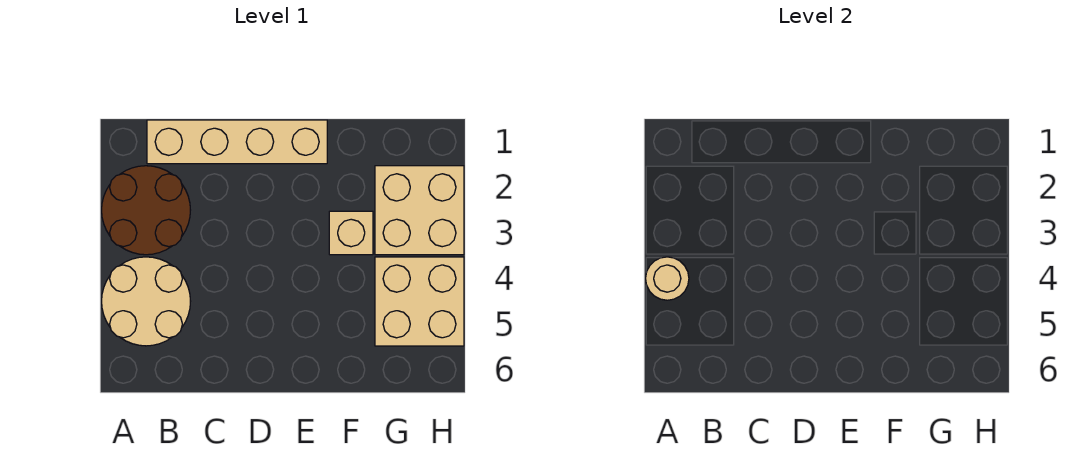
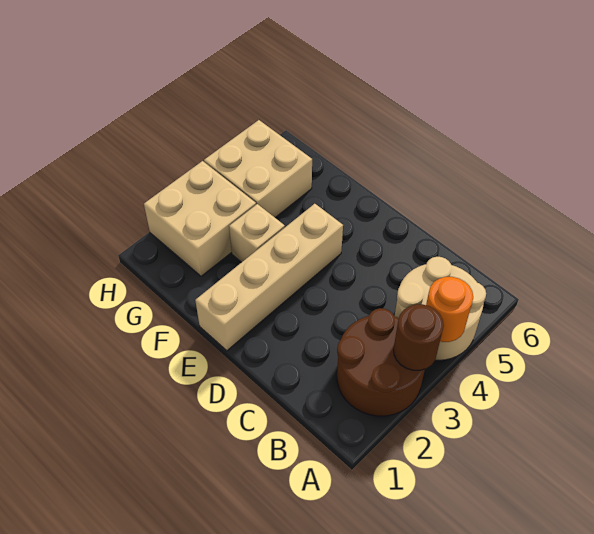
none -> brown round brick A3 level 2
tan round brick A4 level 2 -> orange round brick A4 level 2
tan brick B1:E1 level 1 -> tan brick E1:E4 level 1

